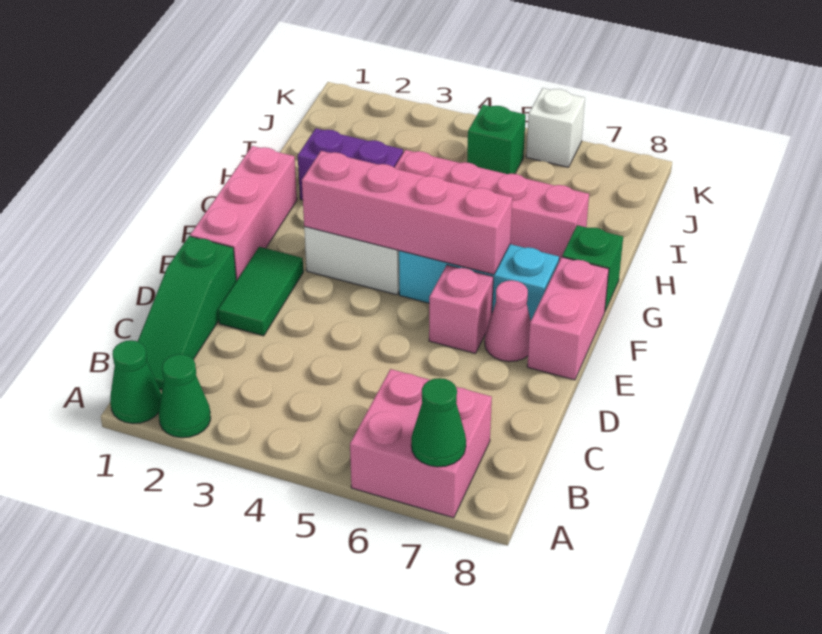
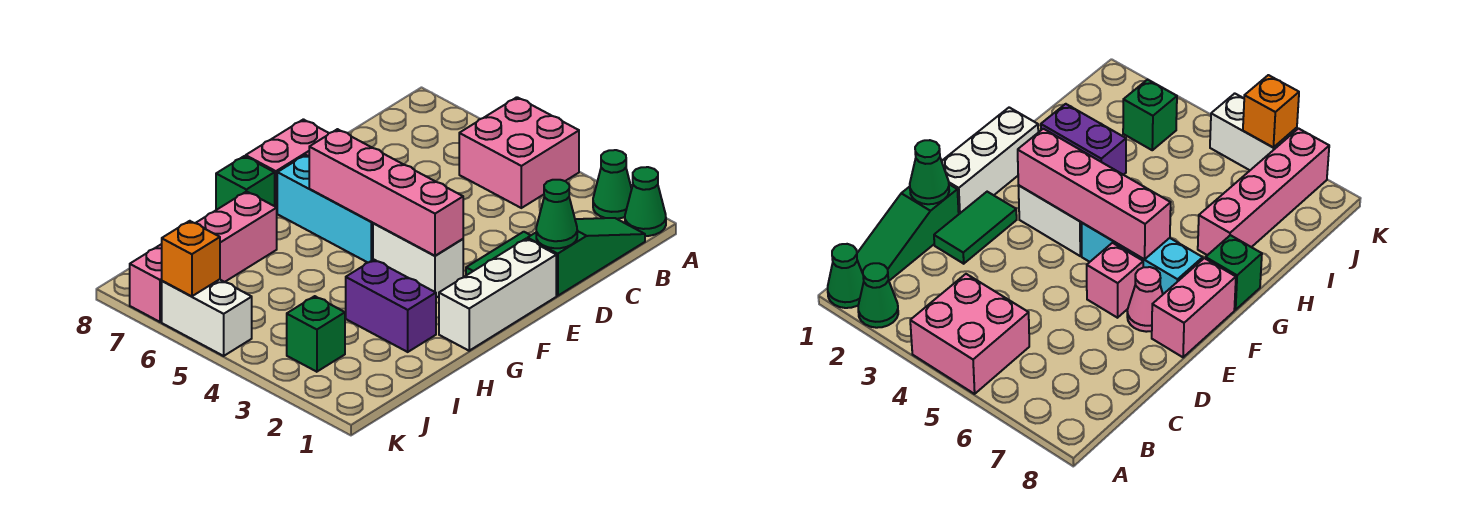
pink brick A6:B7 level 1 -> pink brick A4:B5 level 1
green cone A7 level 2 -> green cone D1 level 2
pink brick E1:G1 level 1 -> white brick E1:G1 level 1
pink brick H4:H7 level 1 -> pink brick H7:K7 level 1
green brick J5 level 1 -> green brick J3 level 1
white brick K6 level 1 -> white brick K5:K6 level 1
none -> orange brick K6 level 2

